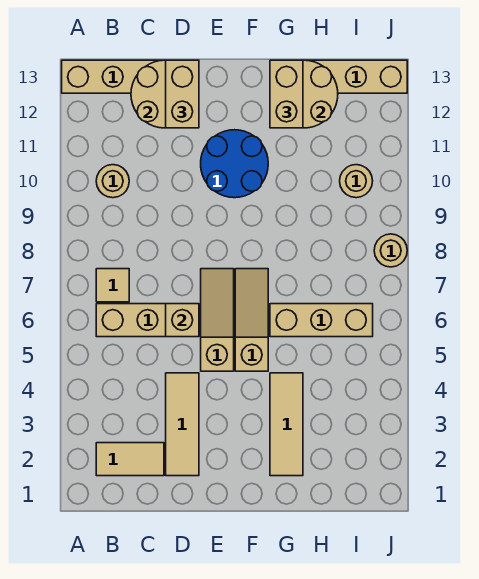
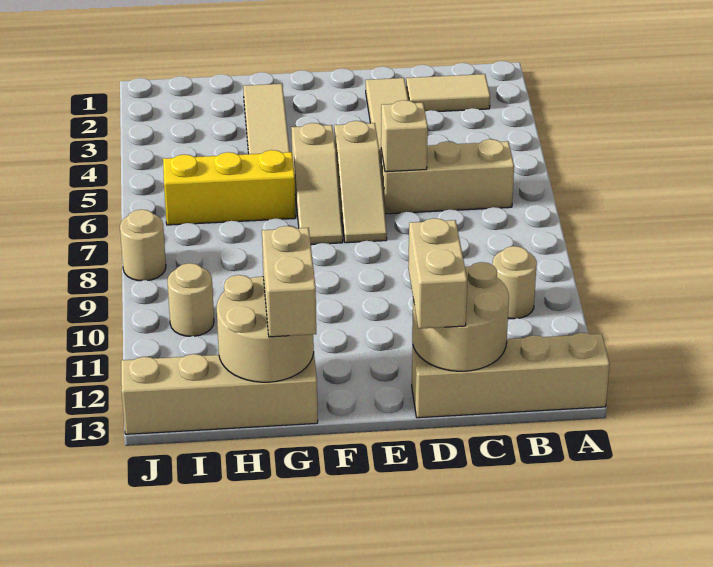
tan tile B7 level 1 -> none
blue round brick E10:F11 level 1 -> none
tan brick G6:I6 level 1 -> yellow brick G6:I6 level 1

